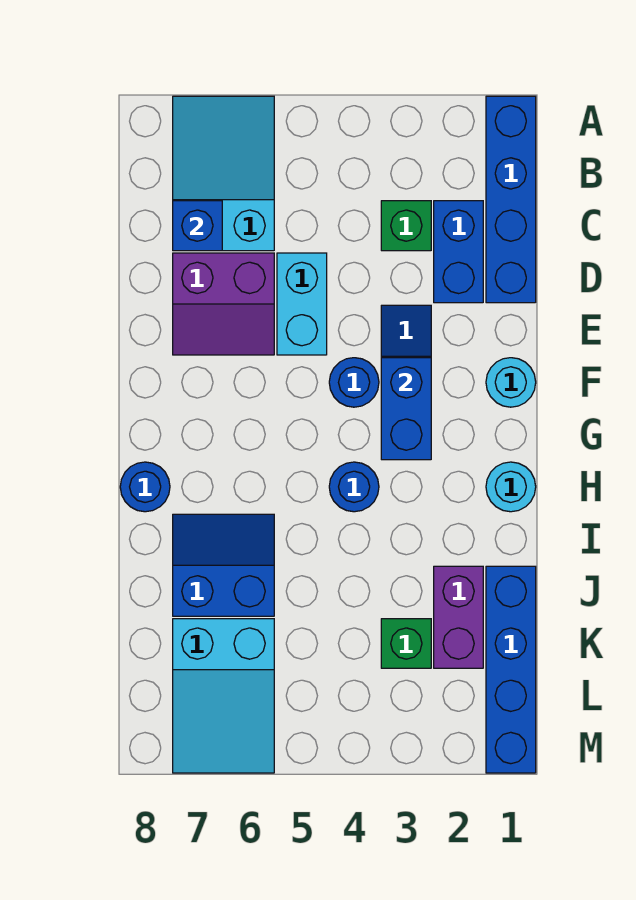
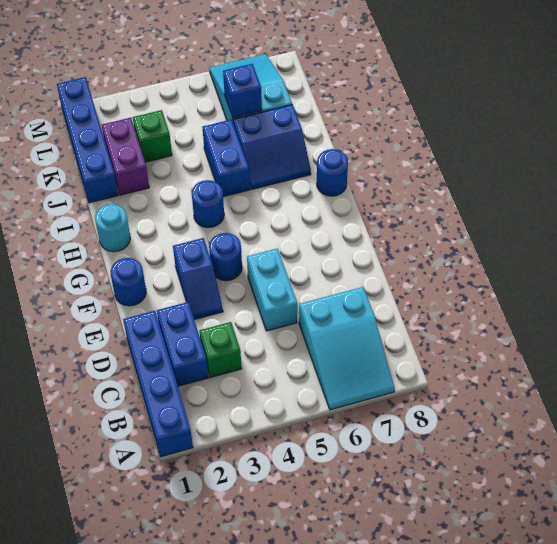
blue brick C7 level 2 -> blue brick K6 level 2
purple slope D6:E7 level 1 top D -> none
cyan round brick F1 level 1 -> blue round brick F1 level 1
blue brick F3:G3 level 2 -> blue brick I5:J5 level 1

